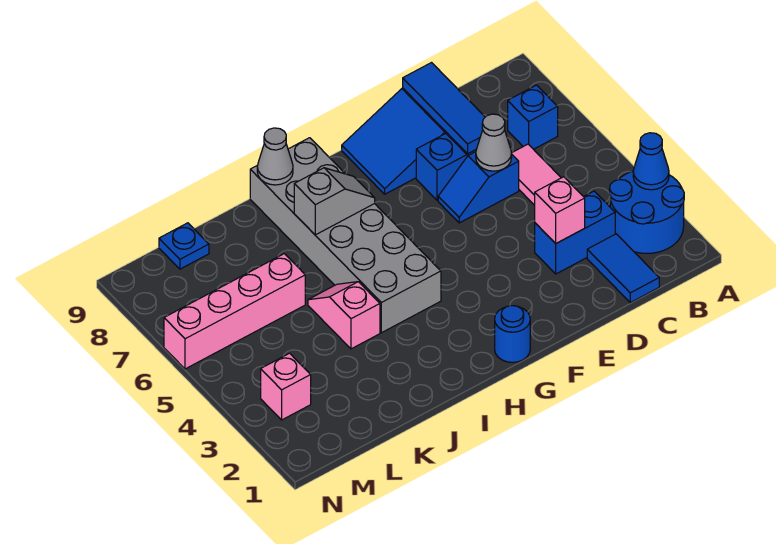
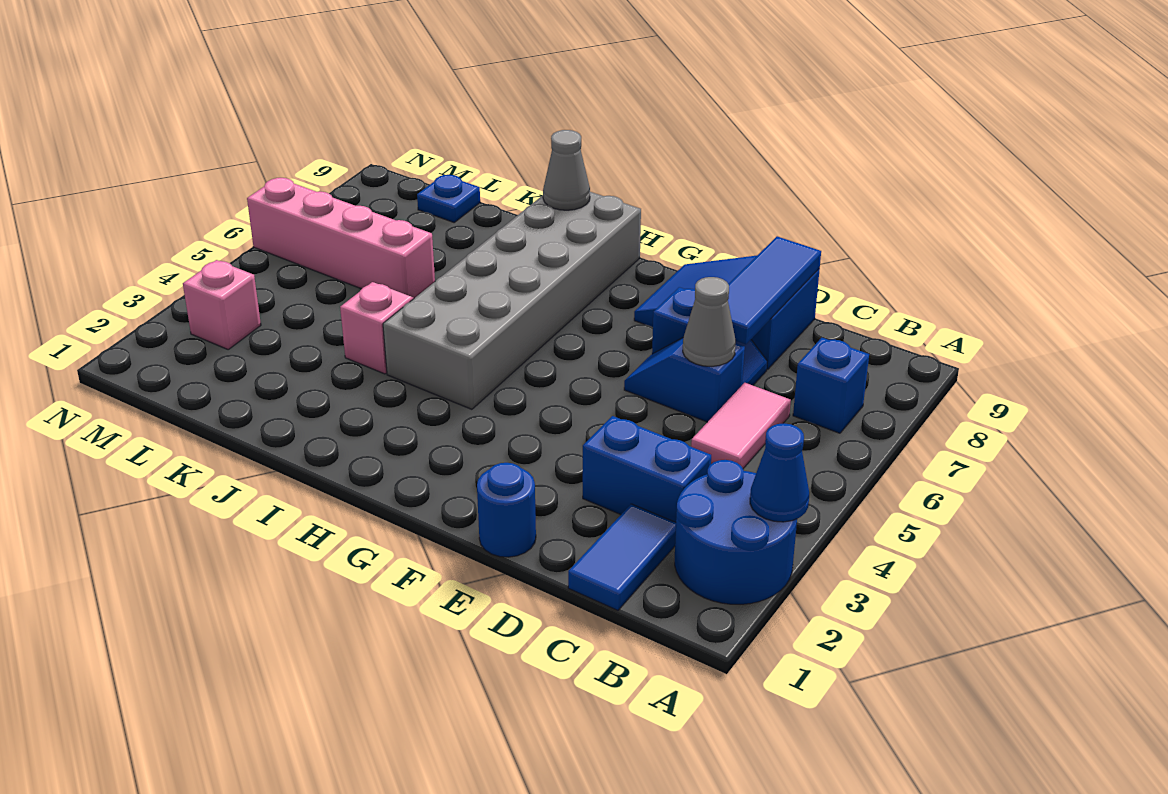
pink brick D3 level 2 -> none
blue round brick G1 level 1 -> blue round brick E1 level 1
grey slope H7:I7 level 2 top I -> none

